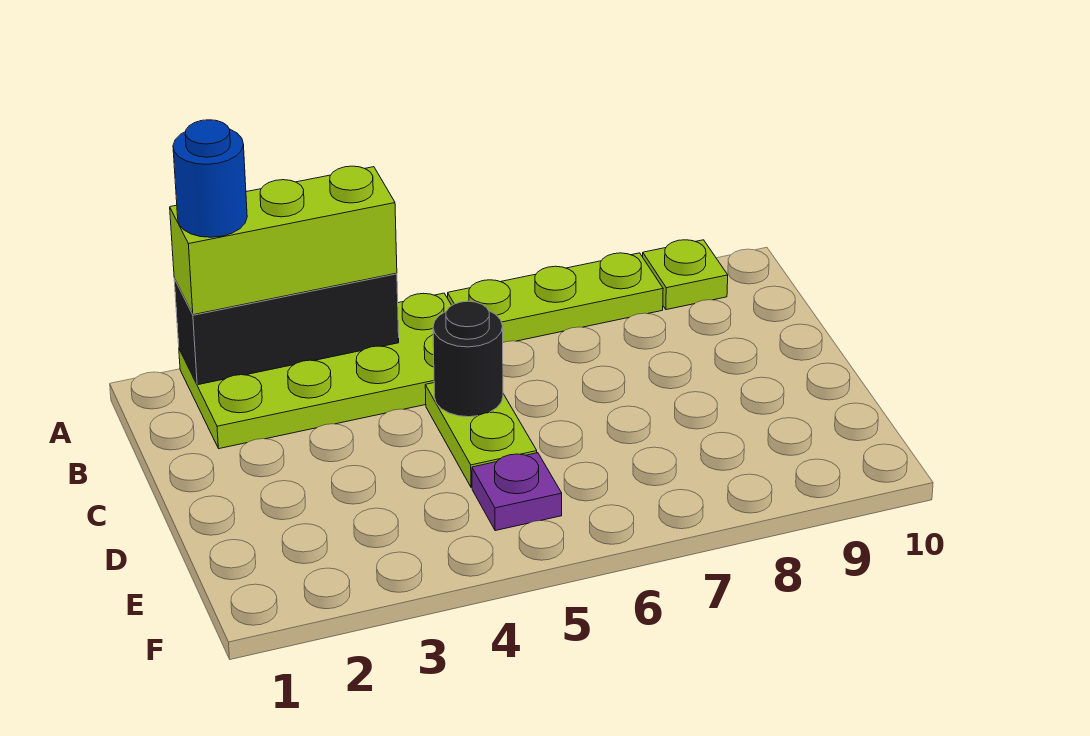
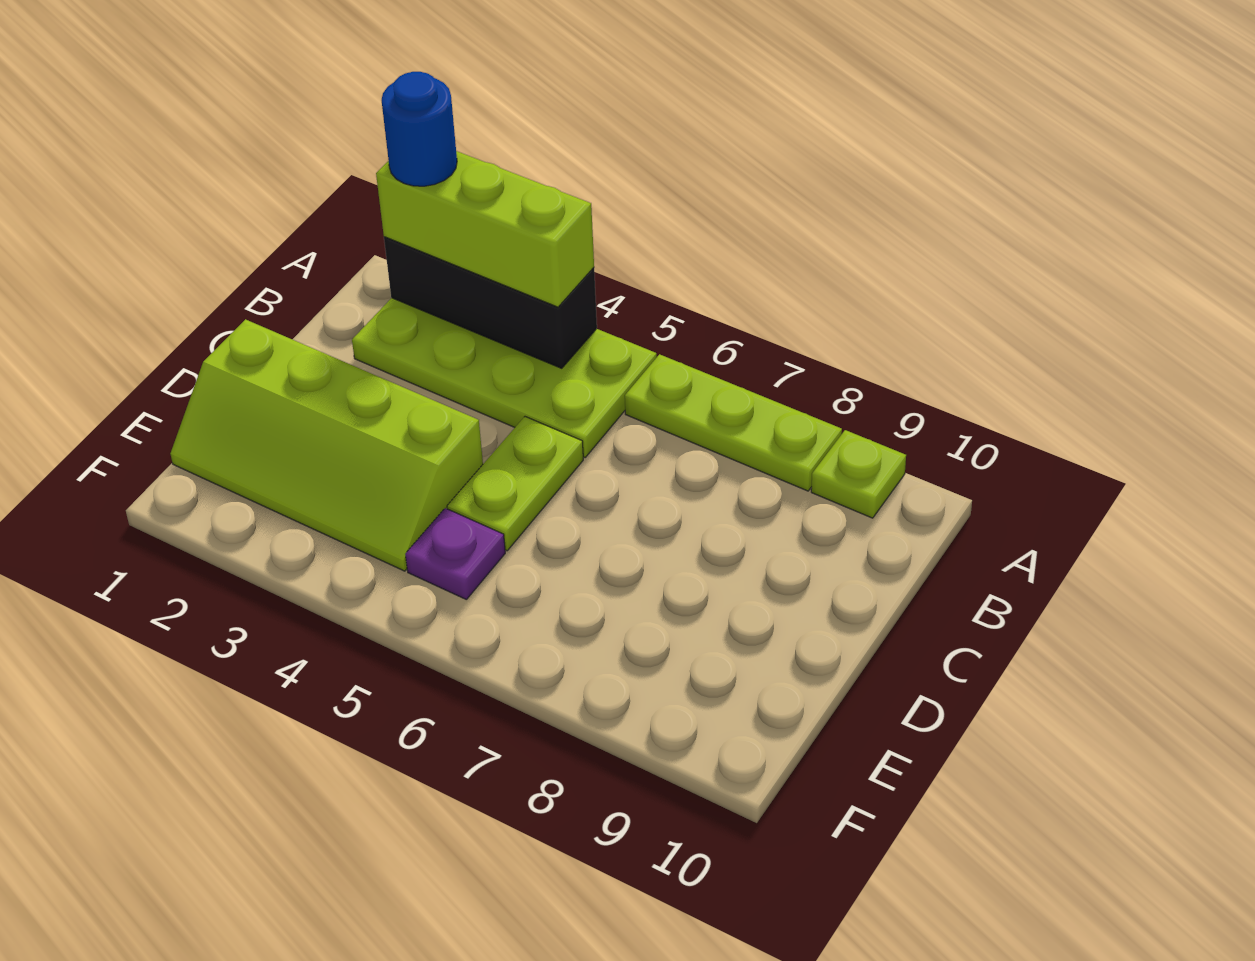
black round brick C5 level 2 -> none
none -> lime slope D1:E4 level 1 top D

